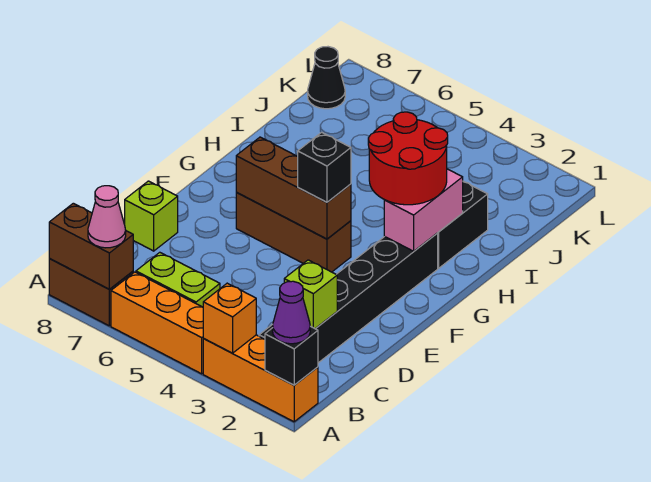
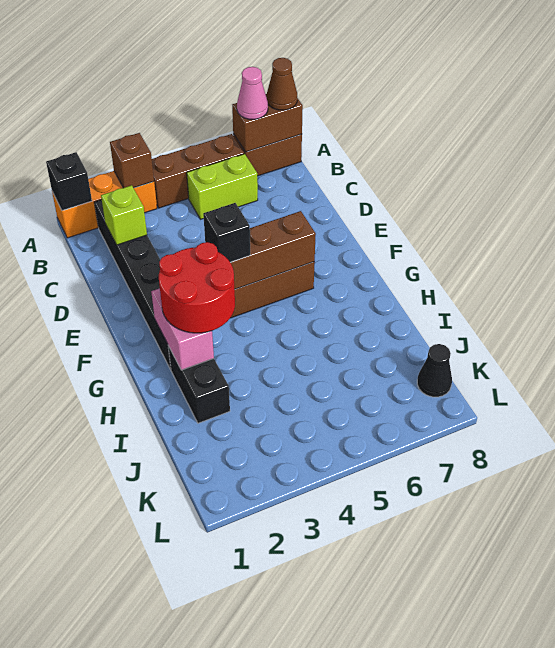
purple cone A1 level 3 -> none
orange brick A3 level 2 -> brown brick A3 level 2
orange brick A4:A6 level 1 -> brown brick A4:A6 level 1
none -> brown cone A8 level 3
lime brick D8 level 1 -> none

